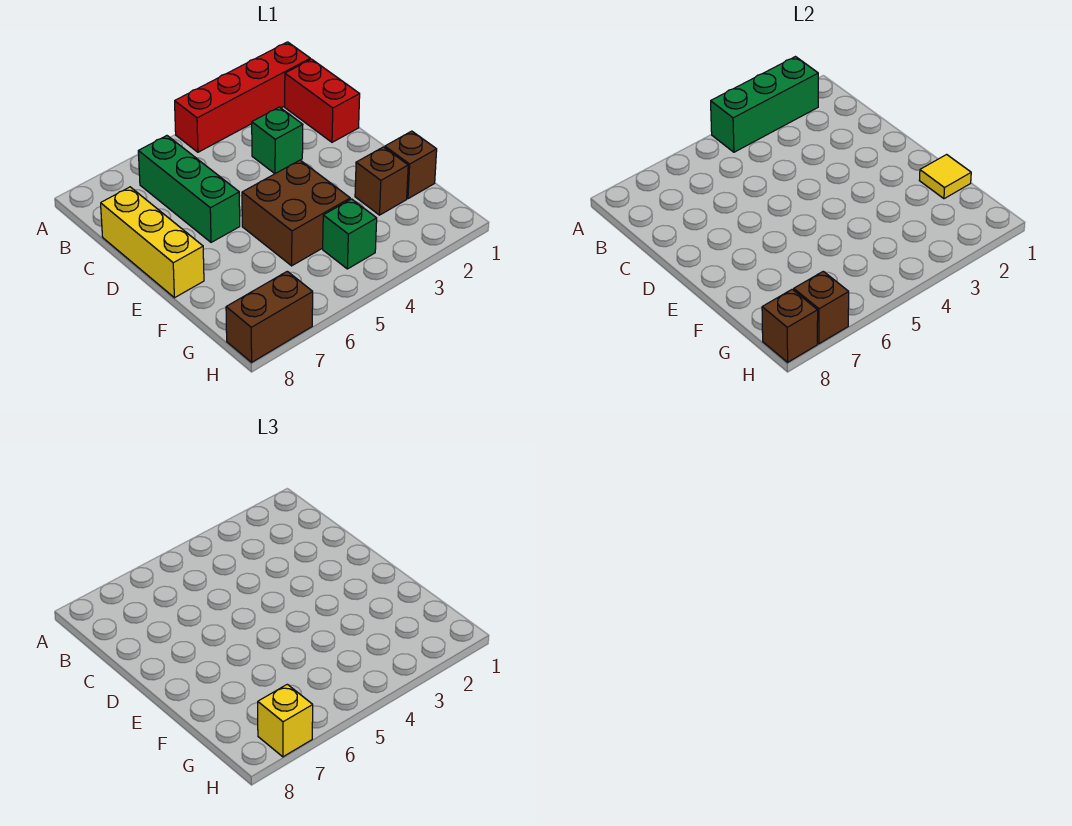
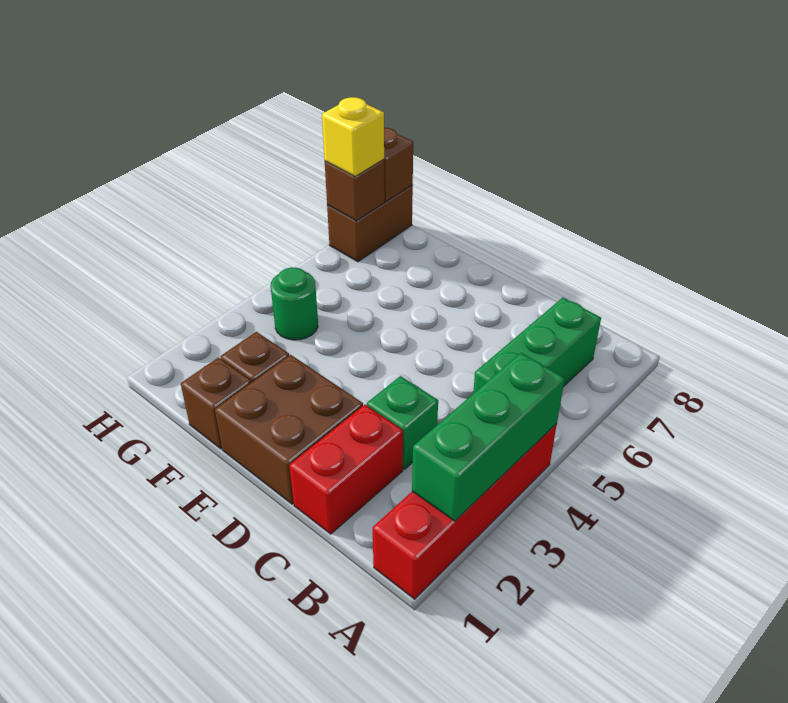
red brick B1:C1 level 1 -> red brick C1:C2 level 1
green brick B6:D6 level 1 -> green brick B5:B7 level 1
yellow brick C8:E8 level 1 -> none
brown brick E4:F5 level 1 -> brown brick D1:E2 level 1
yellow tile F1 level 2 -> none
green brick G4 level 1 -> green round brick G4 level 1

